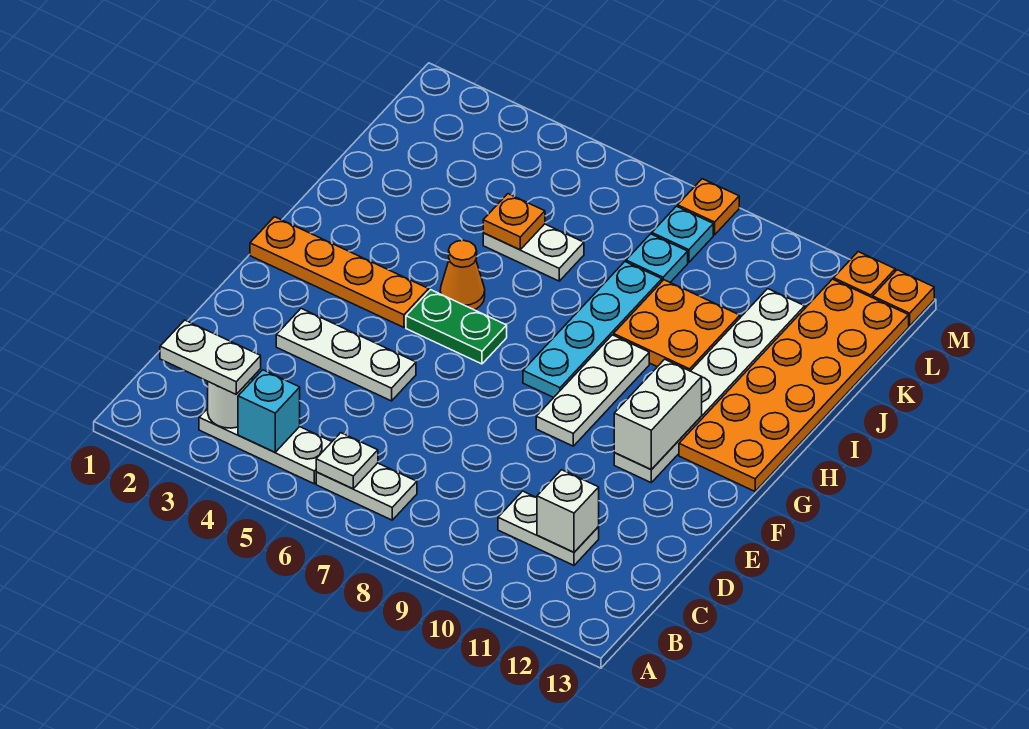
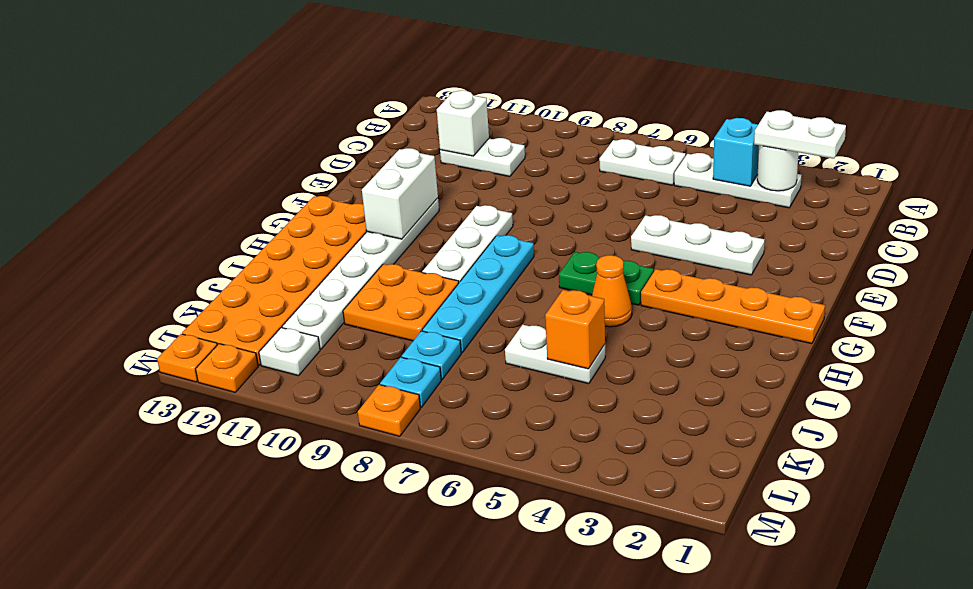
white plate B6 level 2 -> white plate L11 level 1
orange plate J5 level 2 -> orange brick J5 level 2

